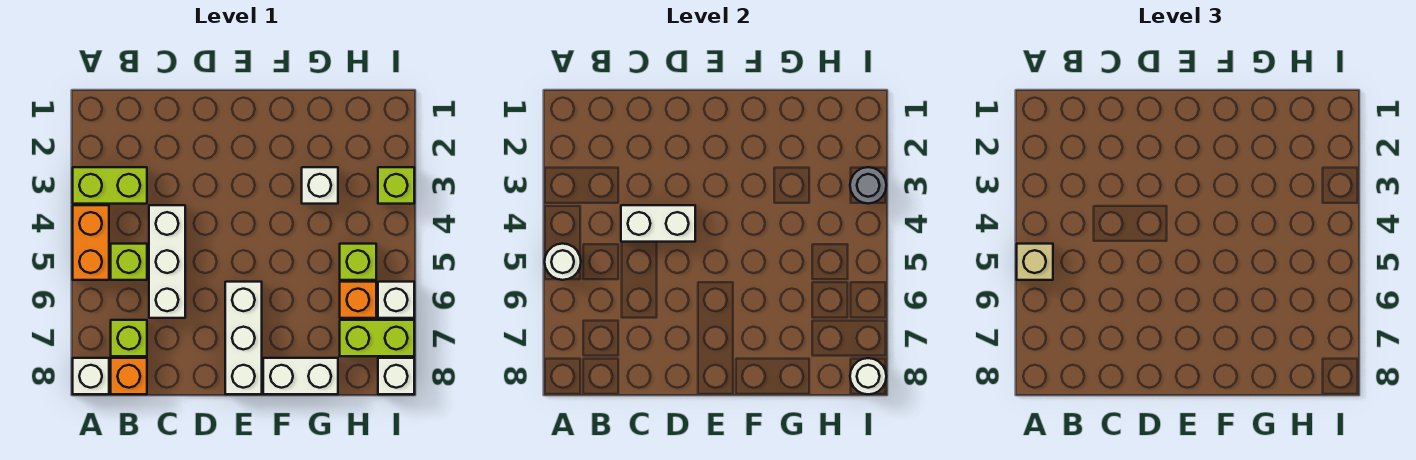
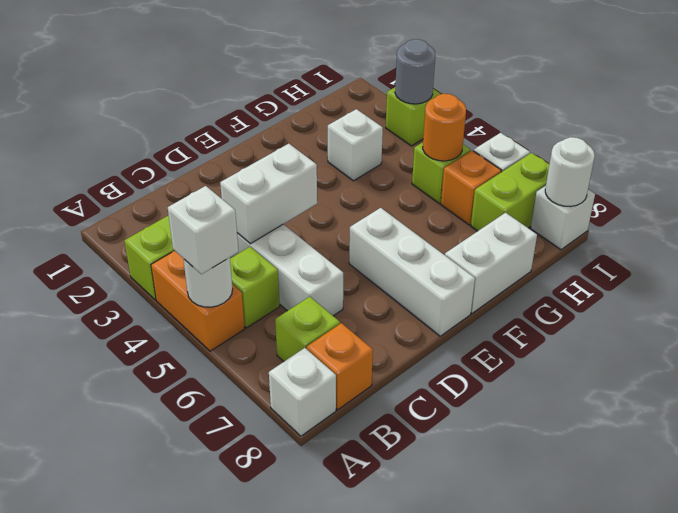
tan brick A5 level 3 -> white brick A5 level 3
none -> orange round brick H5 level 2

